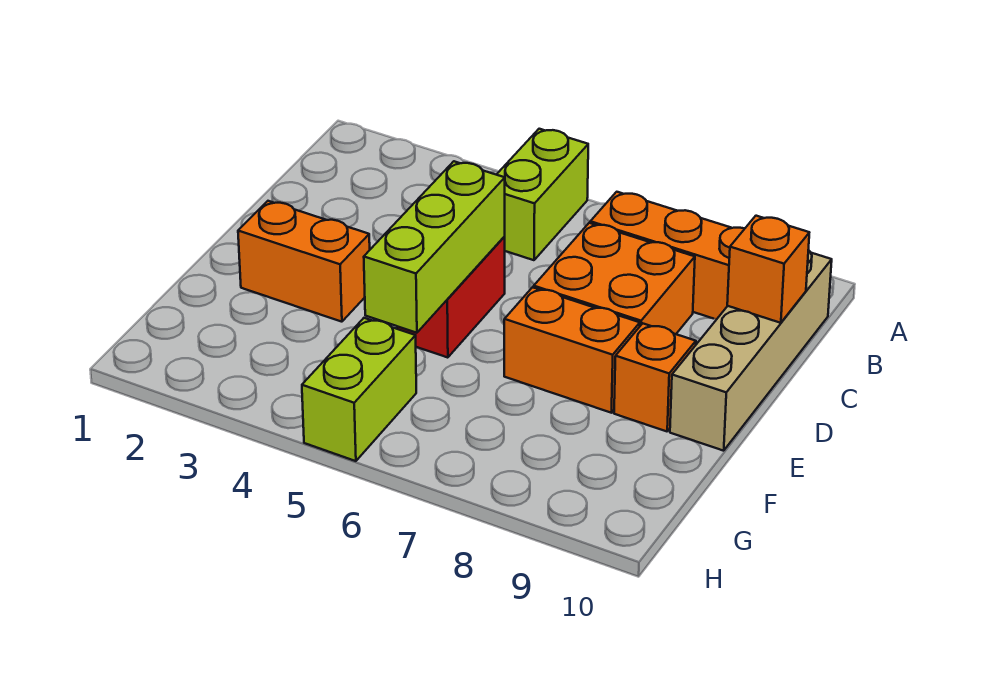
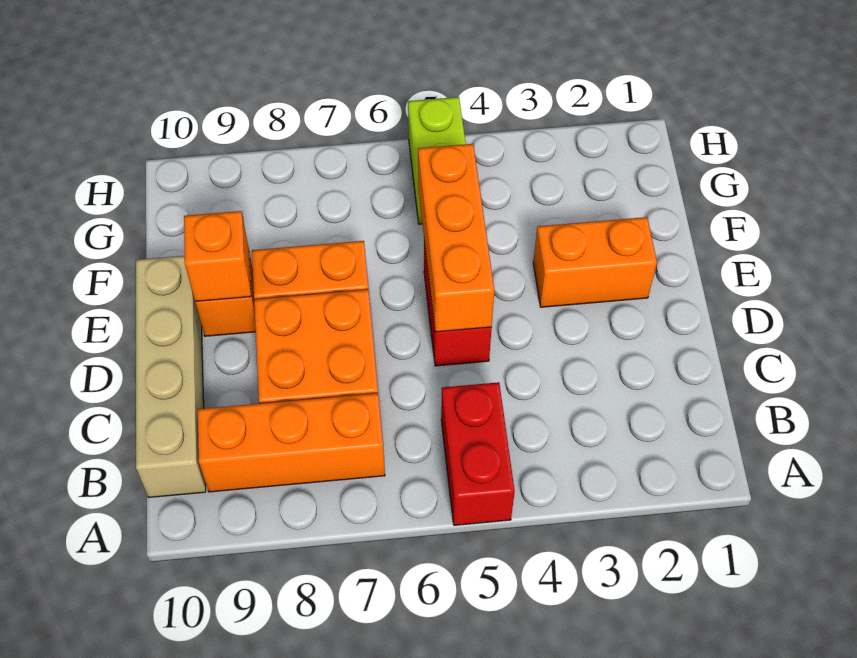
lime brick A5:B5 level 1 -> red brick A5:B5 level 1
orange brick C10 level 2 -> orange brick E9 level 2
lime brick D5:F5 level 2 -> orange brick D5:F5 level 2

